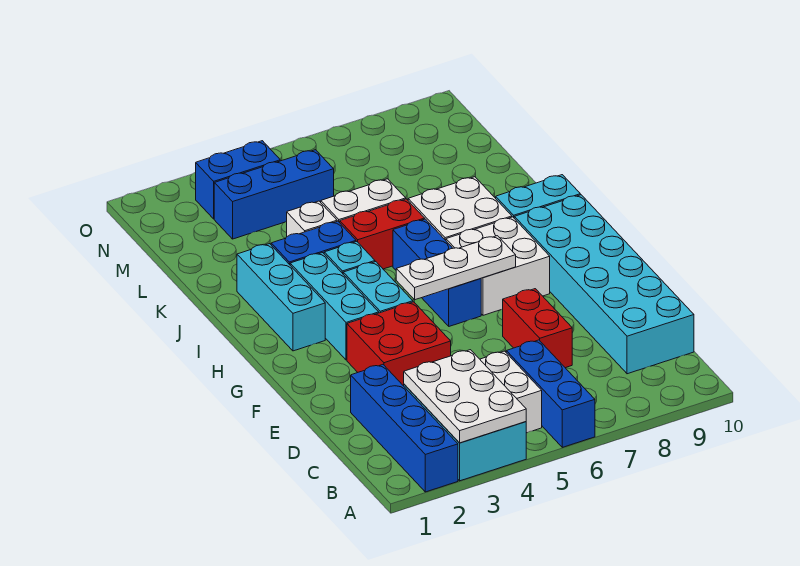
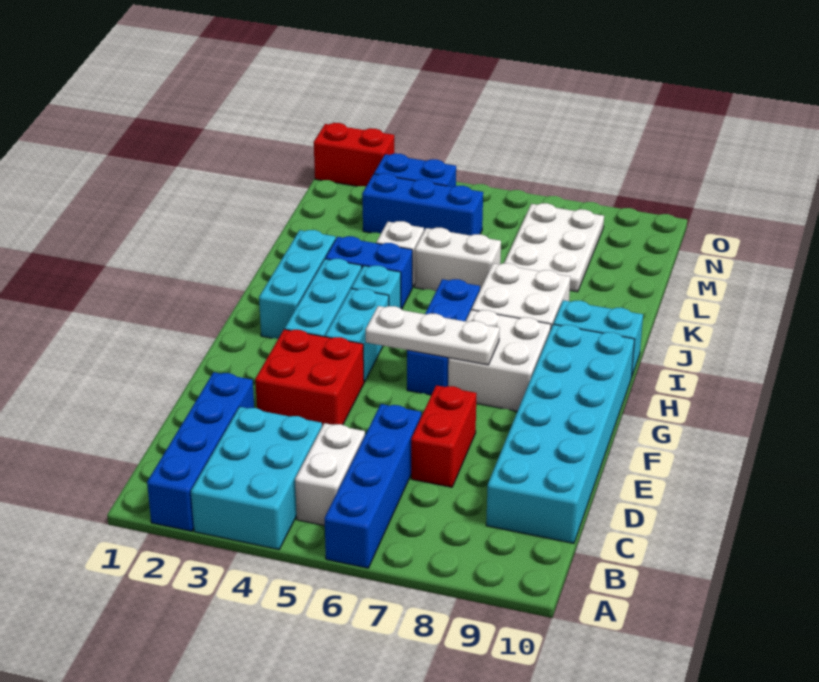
white plate A3:C4 level 2 -> white plate L7:N8 level 1
blue brick A6:C6 level 1 -> blue brick A6:D6 level 1
red brick J5:J6 level 1 -> red brick O1:O2 level 1

